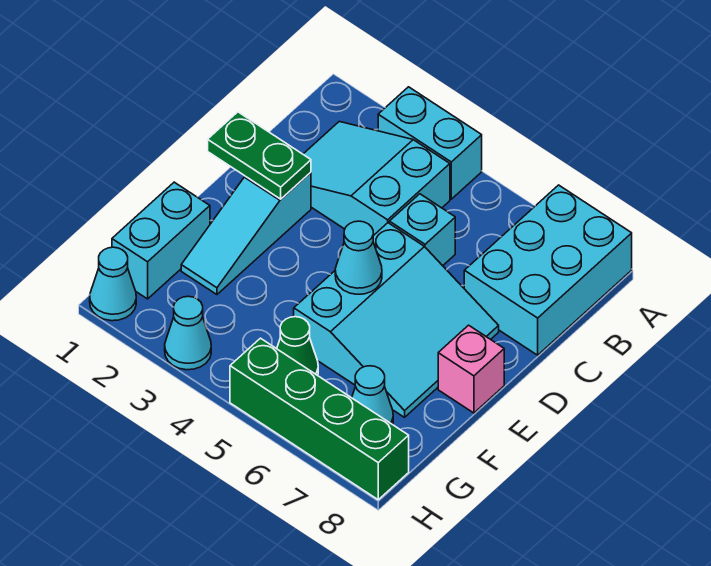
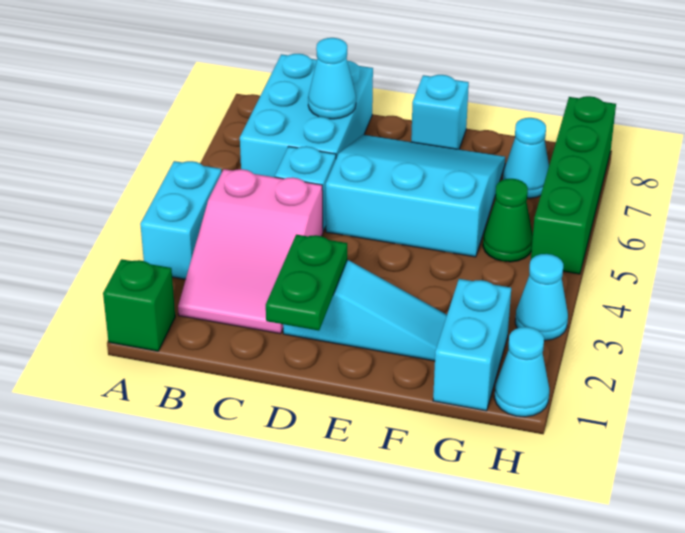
none -> green brick A1 level 1
cyan brick A7:C8 level 1 -> cyan brick B6:C8 level 1
cyan slope B2:C4 level 1 top 4 -> pink slope B2:C4 level 1 top 4
cyan cone E5 level 2 -> cyan cone C7 level 2
pink brick E8 level 1 -> cyan brick E8 level 1
cyan brick F1:G1 level 1 -> cyan brick G1:G2 level 1

